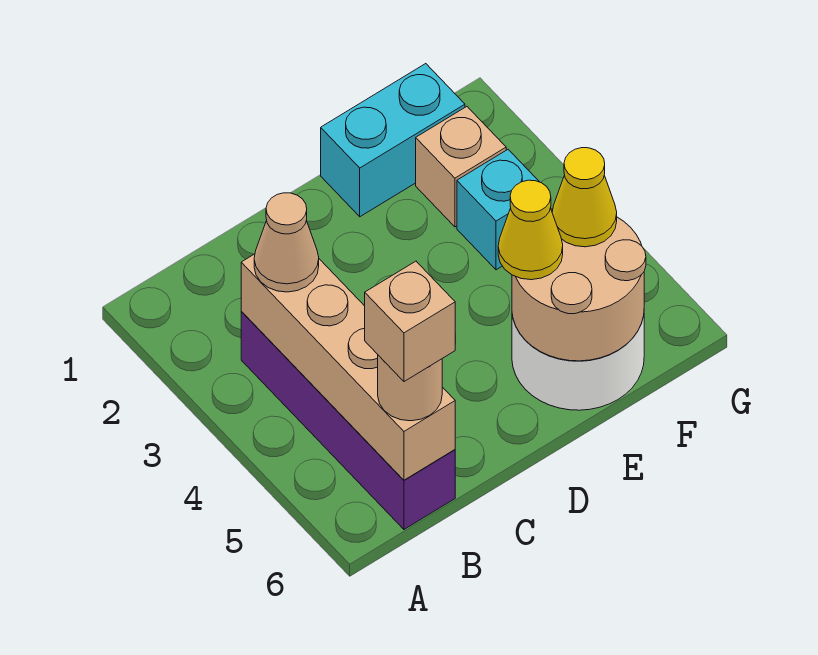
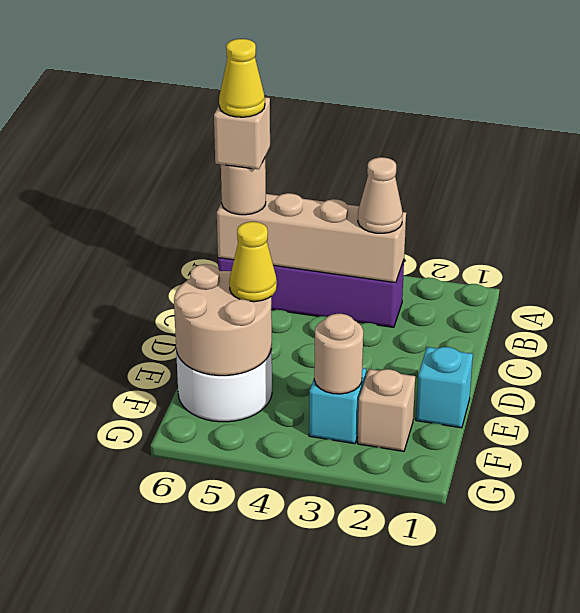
cyan brick E1:F1 level 1 -> cyan brick E1 level 1
none -> tan round brick F3 level 2
yellow cone F5 level 3 -> yellow cone B6 level 5

